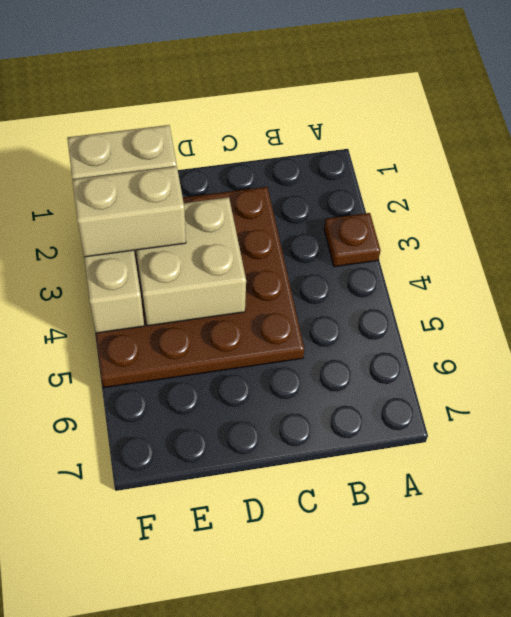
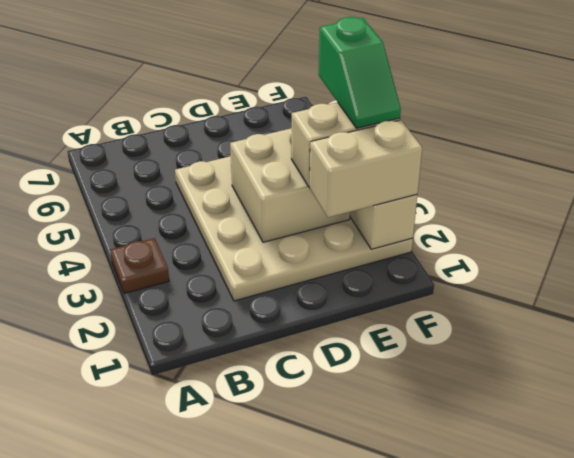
brown plate C2:F5 level 1 -> tan plate C2:F5 level 1
none -> green slope F3:F4 level 4 top 4

